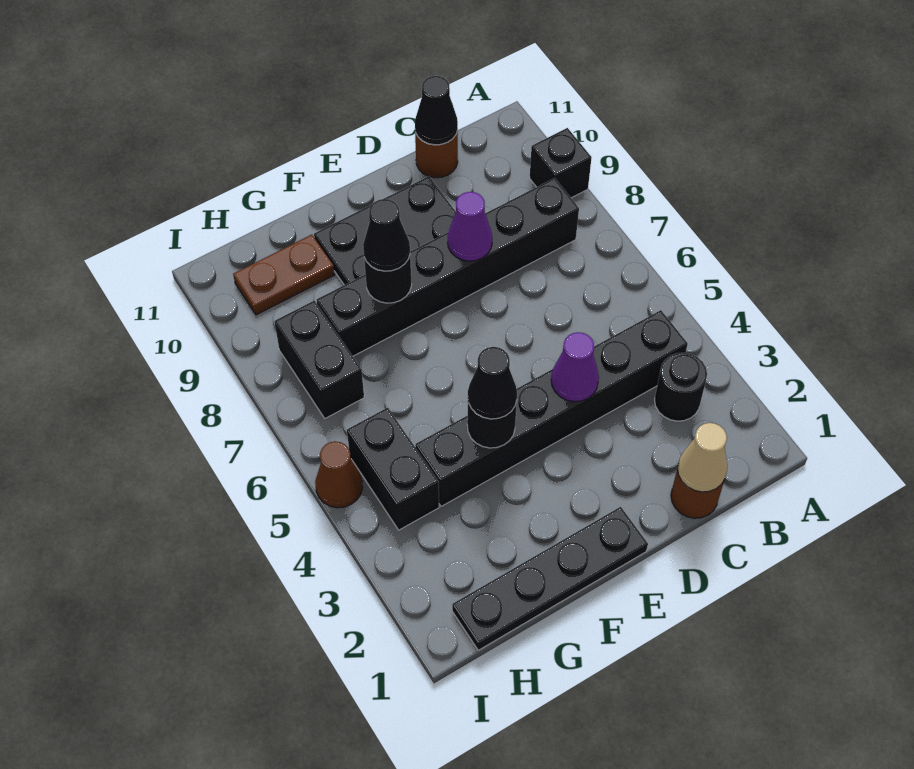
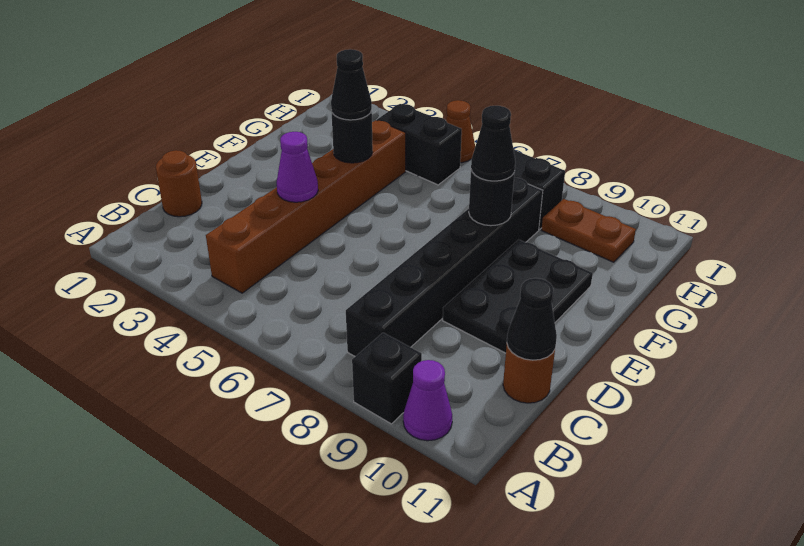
black round brick B3 level 1 -> none
black brick B4:G4 level 1 -> brown brick B4:G4 level 1
tan cone C1 level 2 -> none
purple cone D8 level 2 -> purple cone A10 level 1
black plate E1:H1 level 1 -> none
brown plate G10:H10 level 1 -> brown plate H9:H10 level 1

